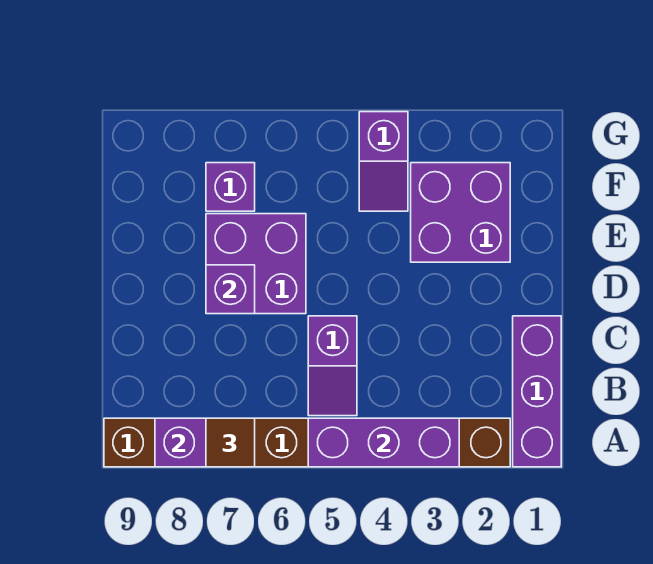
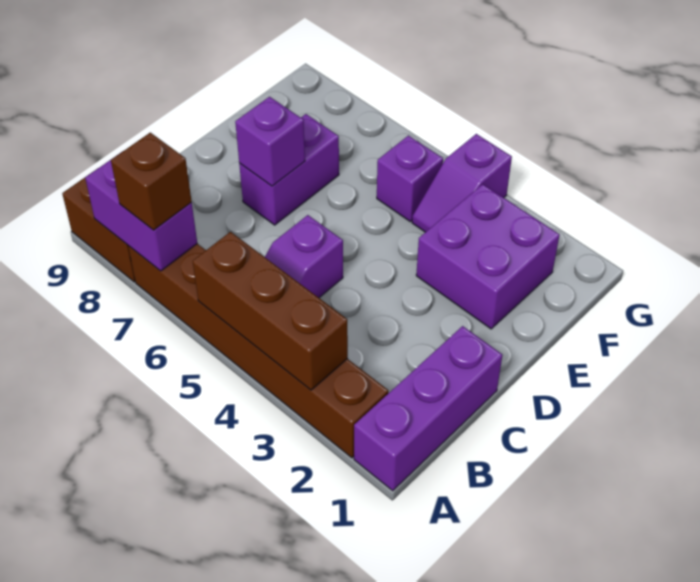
purple brick A3:A5 level 2 -> brown brick A3:A5 level 2
brown tile A7 level 3 -> brown brick A7 level 3
purple brick D6:E7 level 1 -> purple brick D7:E7 level 1
purple brick F7 level 1 -> purple brick F5 level 1

